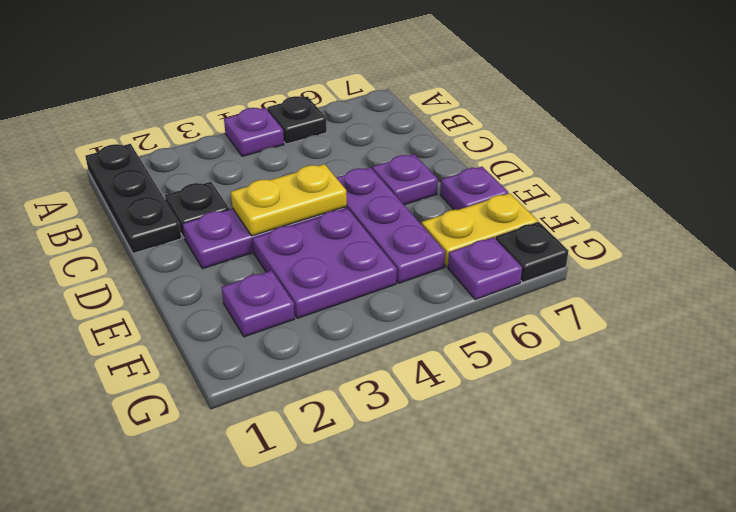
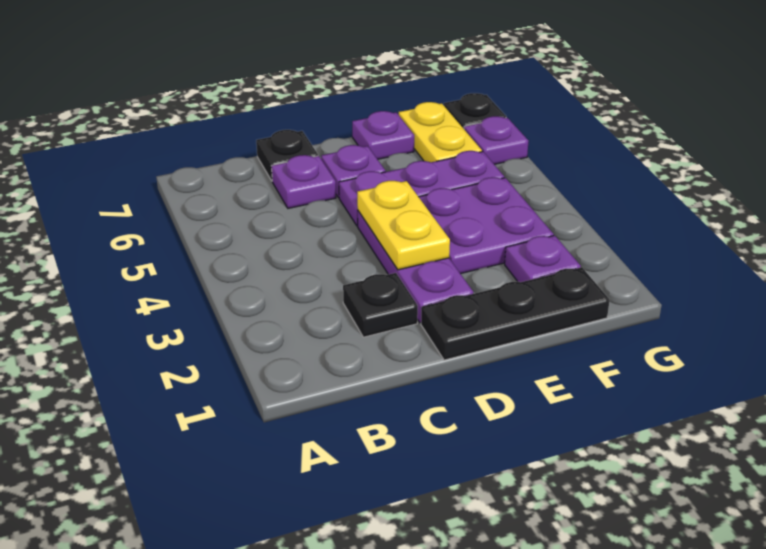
black plate A1:C1 level 1 -> black plate D1:F1 level 1
purple plate A4 level 1 -> purple plate C6 level 1
black plate A5 level 1 -> black plate C7 level 1

